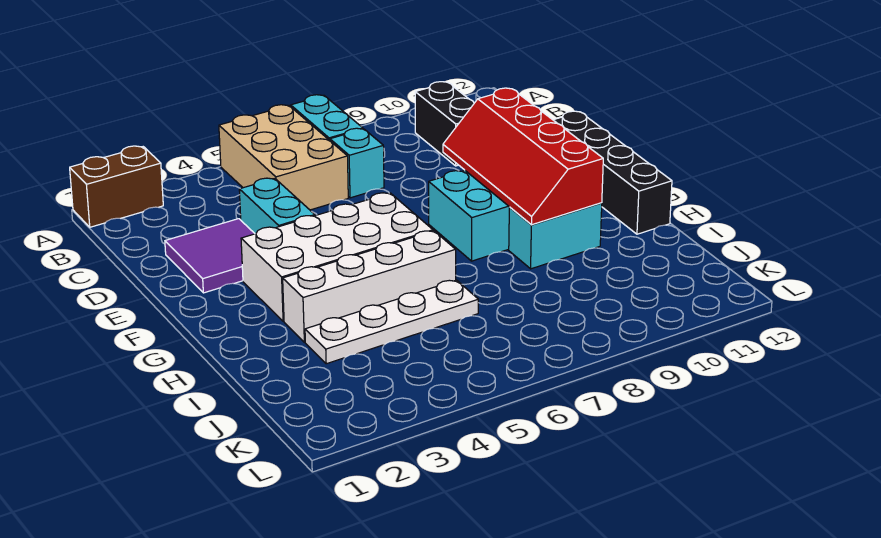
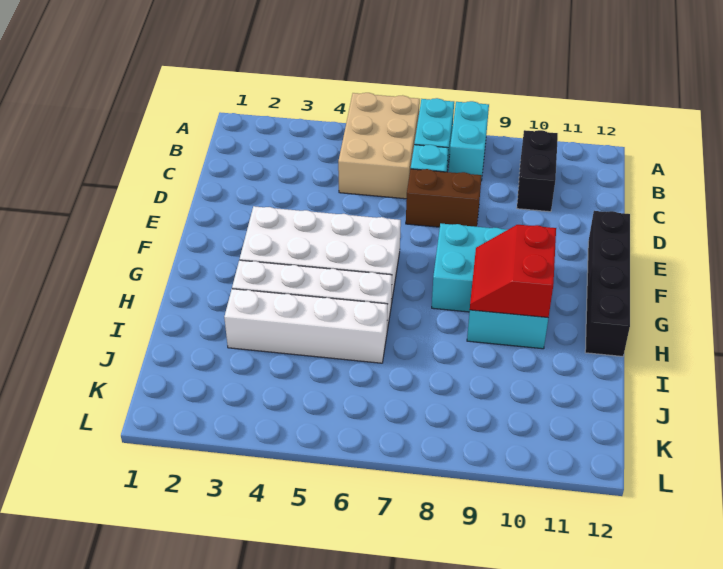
brown brick A1:A2 level 1 -> brown brick D7:D8 level 1
purple tile D2:E3 level 1 -> none
cyan brick D4:E4 level 1 -> cyan brick A8:B8 level 1
red slope E9:H10 level 2 top 10 -> red slope G9:H10 level 2 top 10
white plate I3:I6 level 1 -> white brick I3:I6 level 1

